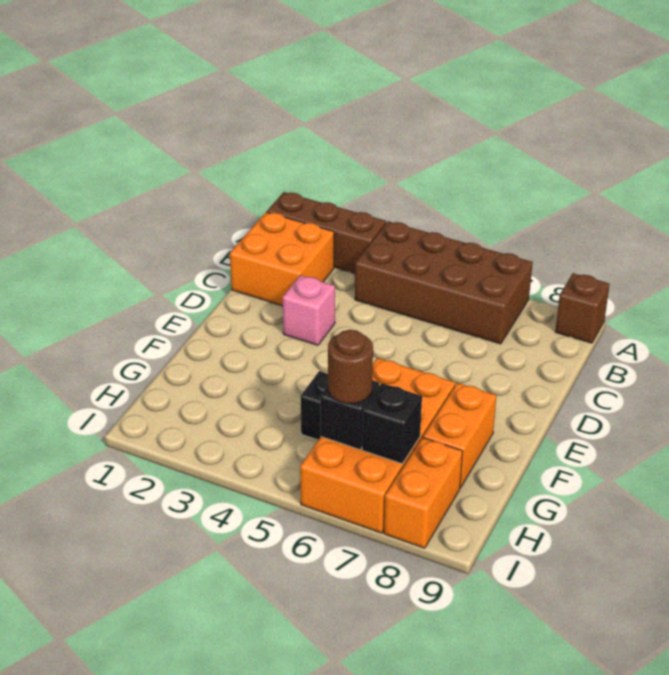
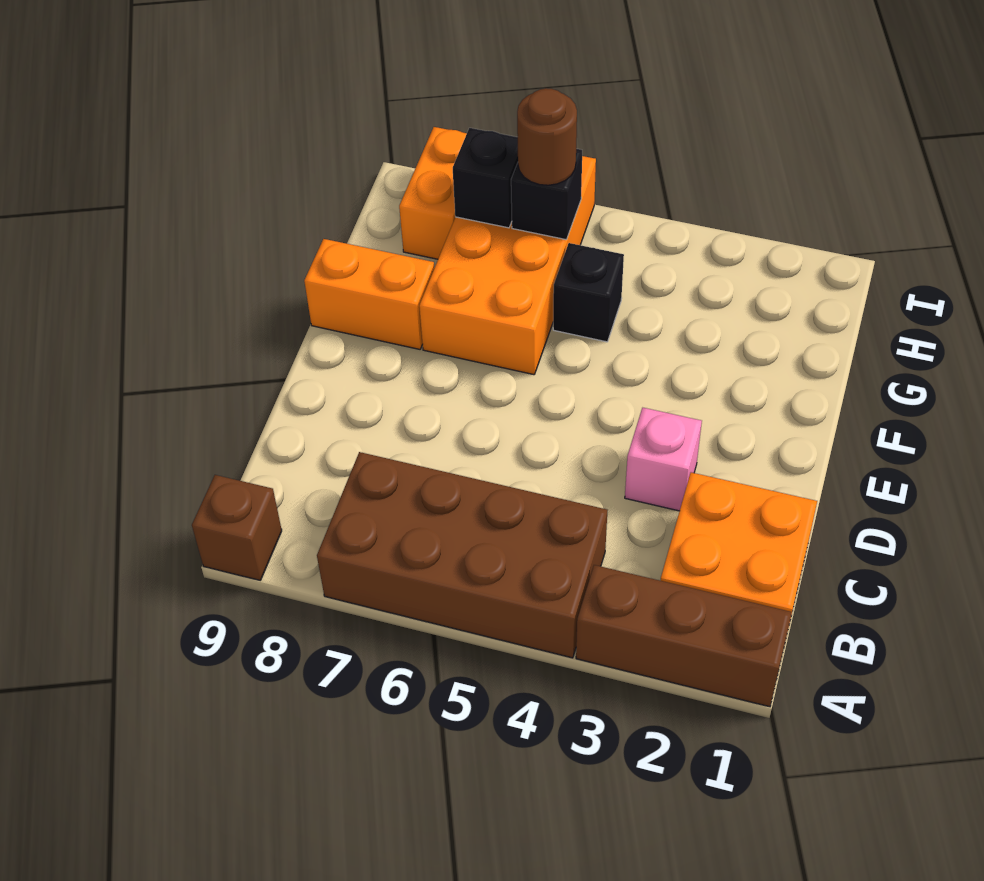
orange brick F8:G8 level 1 -> orange brick F8:F9 level 1

